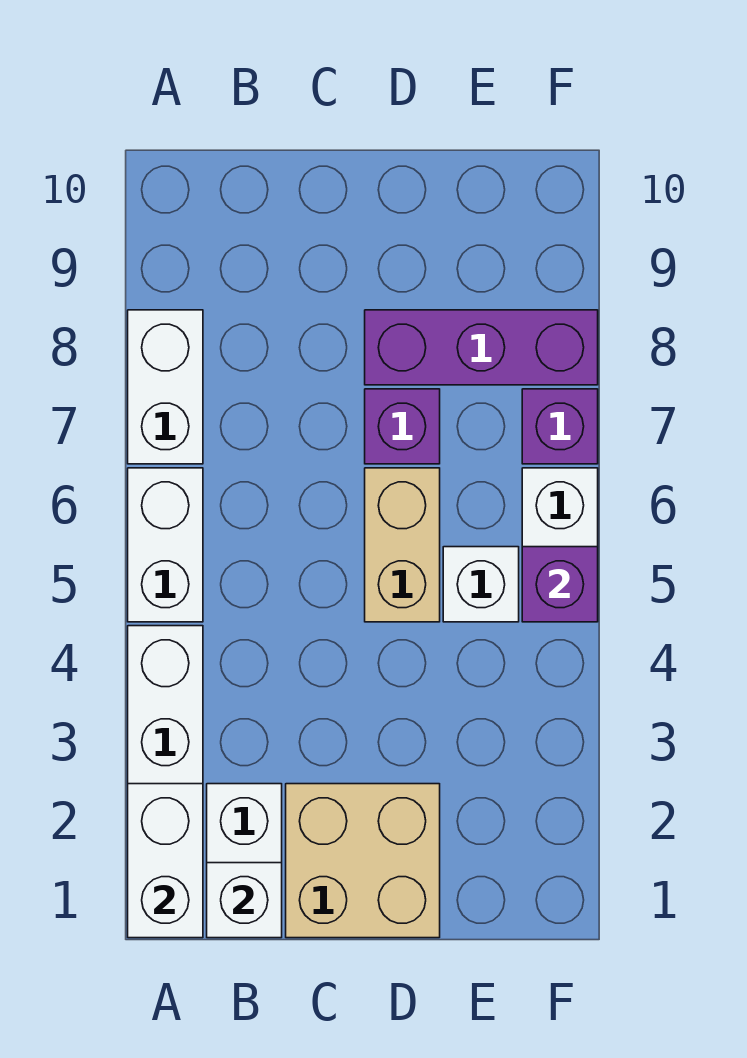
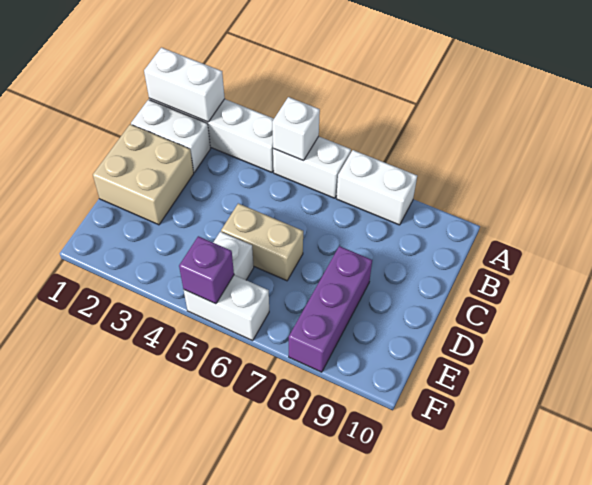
white brick B1 level 2 -> white brick A5 level 2
purple brick D7 level 1 -> none
purple brick F7 level 1 -> none

